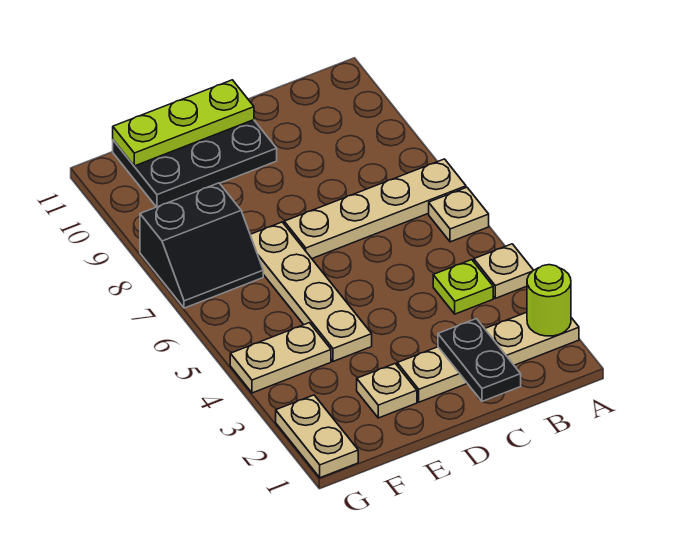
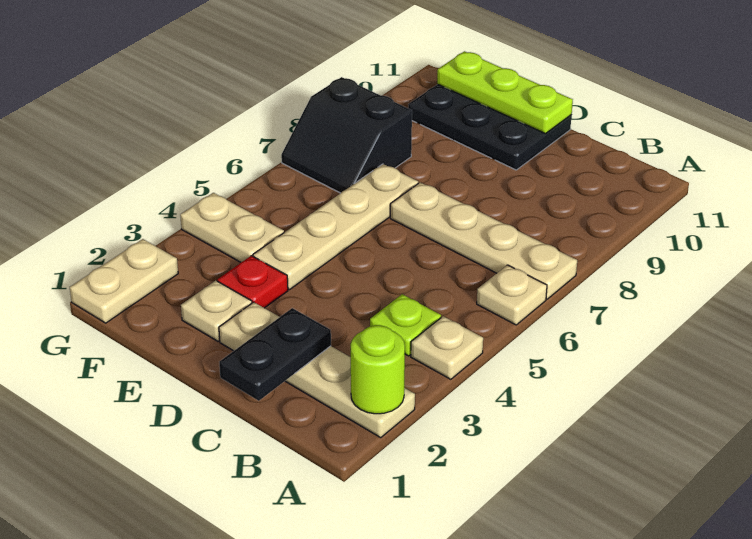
none -> red plate E3 level 1

